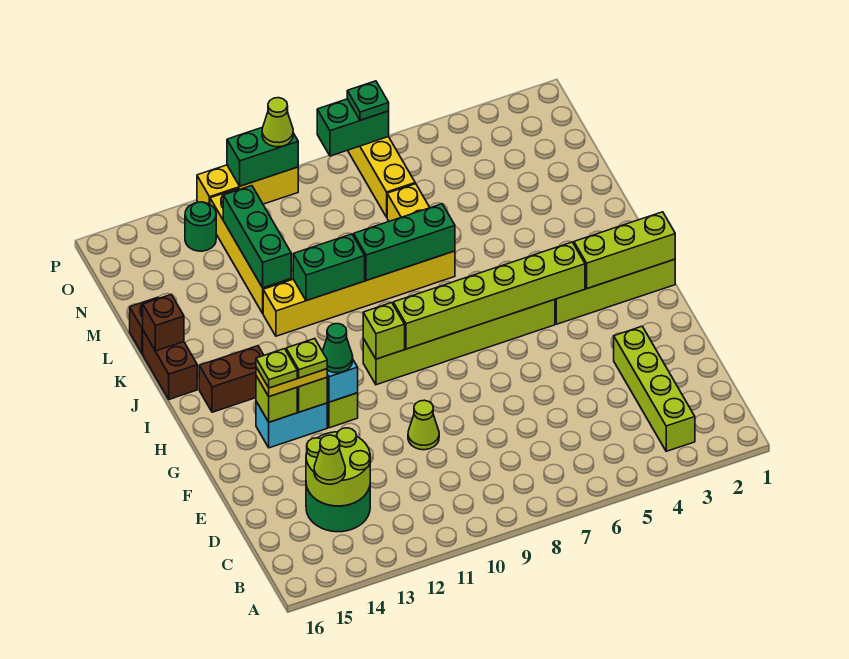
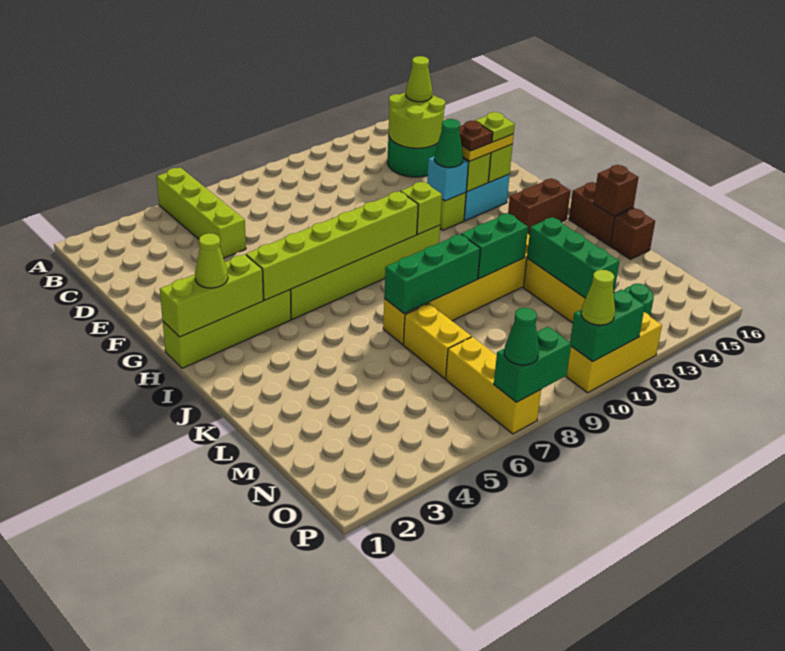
lime brick B3:E3 level 1 -> lime brick A5:D5 level 1
lime cone E10 level 1 -> lime cone H2 level 3
lime plate G13 level 4 -> brown plate G13 level 4
green plate P7 level 3 -> green cone P7 level 3

